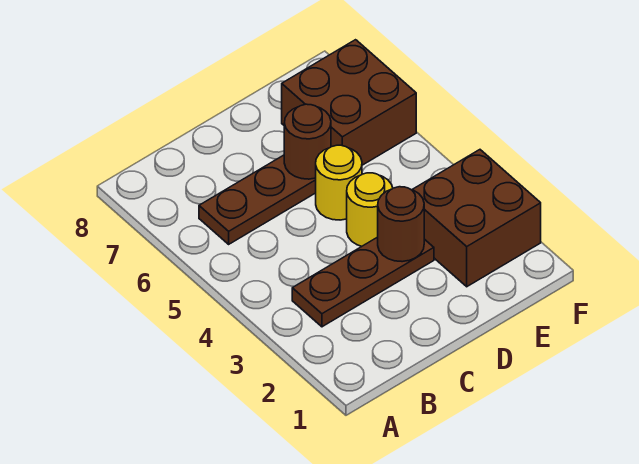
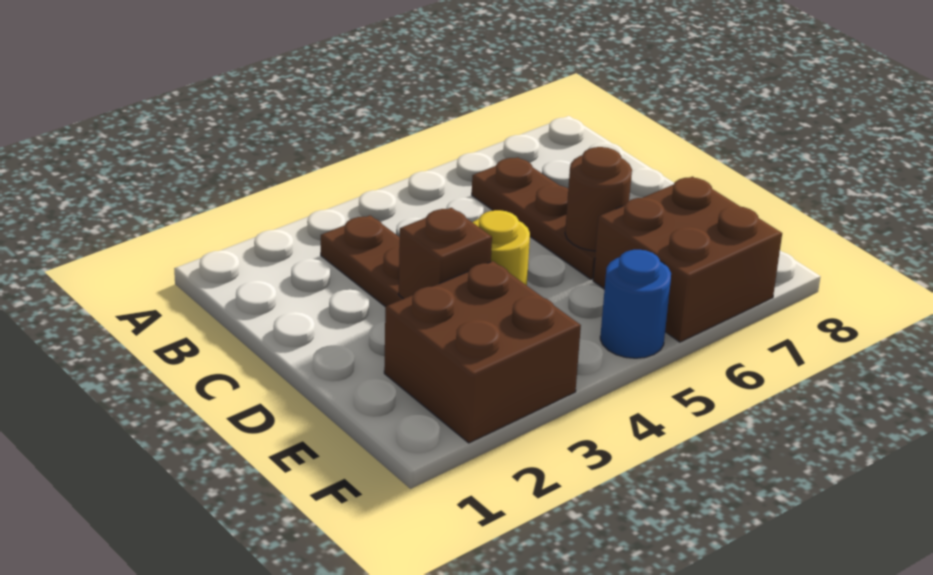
brown round brick D3 level 2 -> brown brick D3 level 2
yellow round brick D5 level 1 -> none
none -> blue round brick F5 level 1

